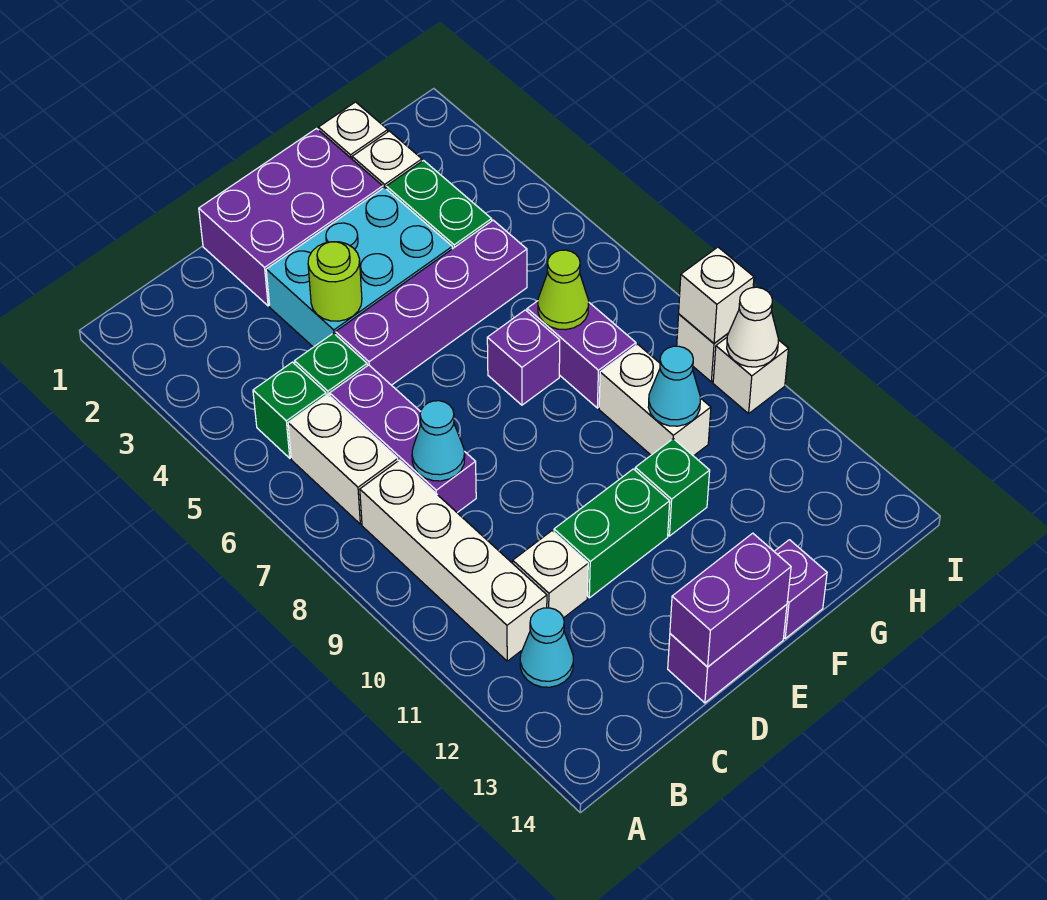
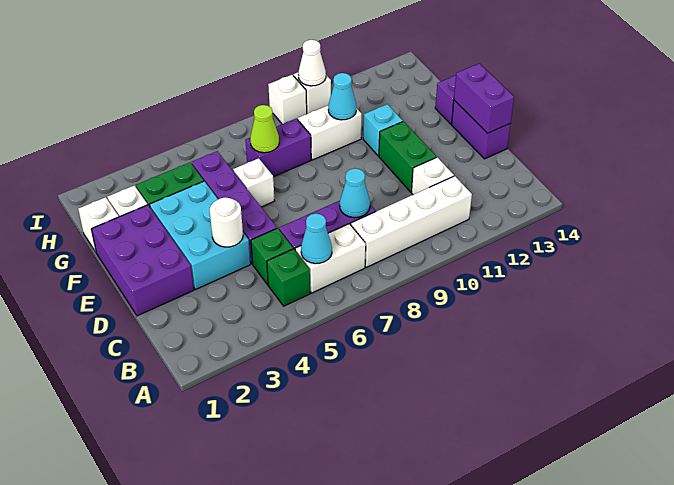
cyan cone B12 level 1 -> cyan cone B6 level 2
lime round brick D4 level 2 -> white round brick D4 level 2
purple brick F7 level 1 -> none
green brick F11 level 1 -> cyan brick F11 level 1
white brick I9 level 2 -> white brick F6 level 1

